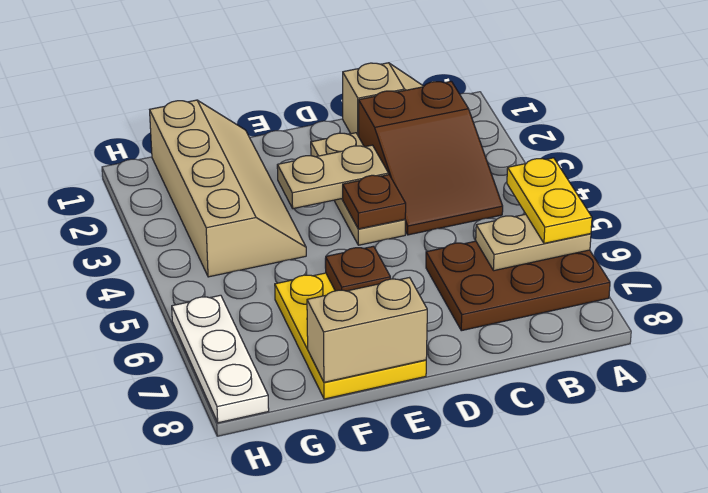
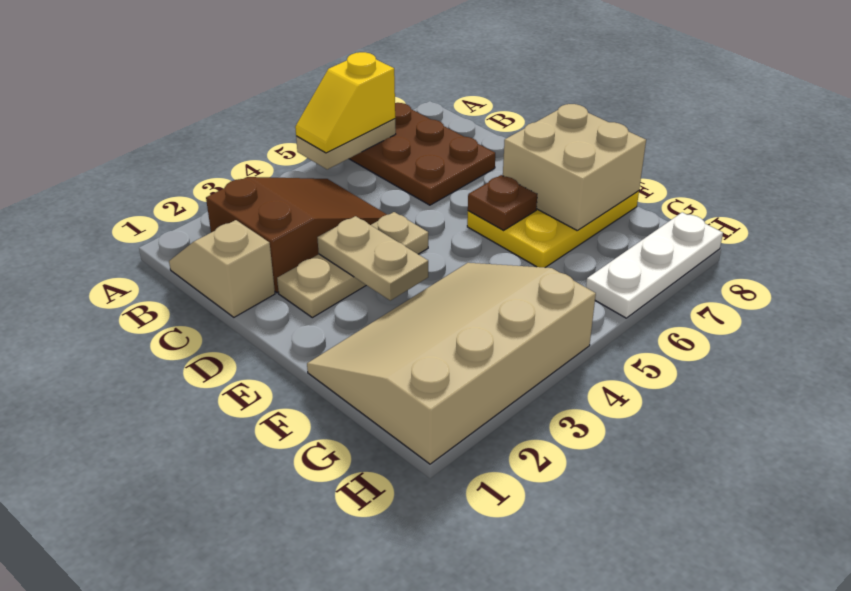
yellow plate A5:A6 level 3 -> yellow slope A5:A6 level 3 top 6
tan plate A6:B6 level 2 -> tan plate A5:A6 level 2
brown plate D4 level 2 -> none
tan brick E8:F8 level 2 -> tan brick E7:F8 level 2
tan slope F1:G4 level 1 top G -> tan slope F1:H4 level 1 top H

